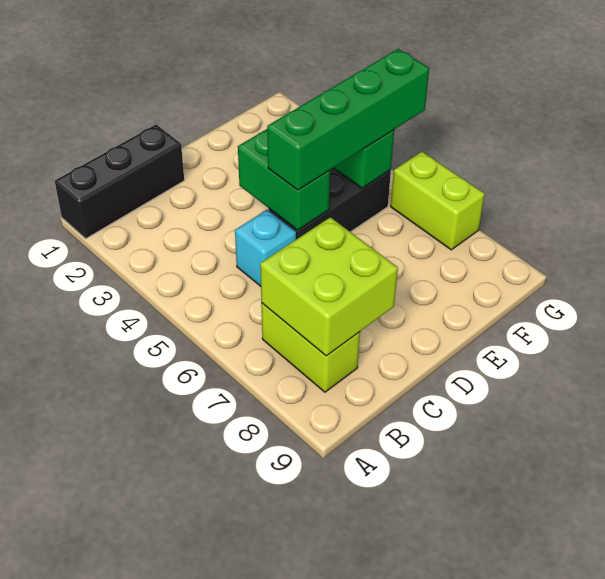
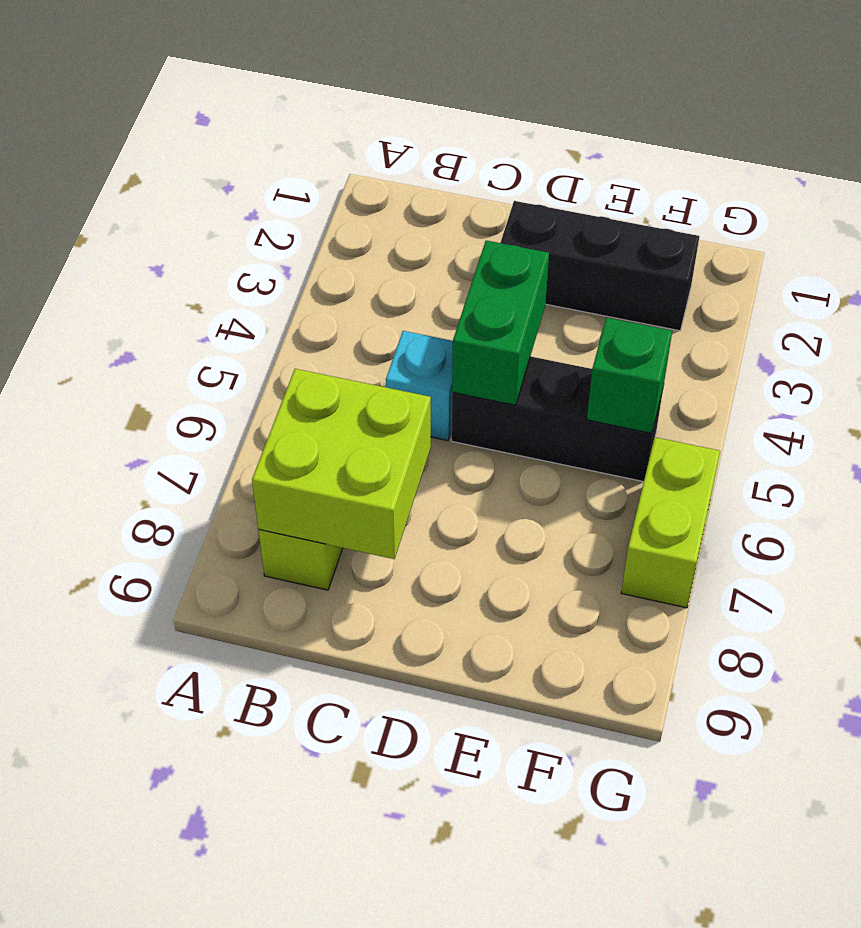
black brick A1:C1 level 1 -> black brick D2:F2 level 1
green brick D5:G5 level 3 -> none

